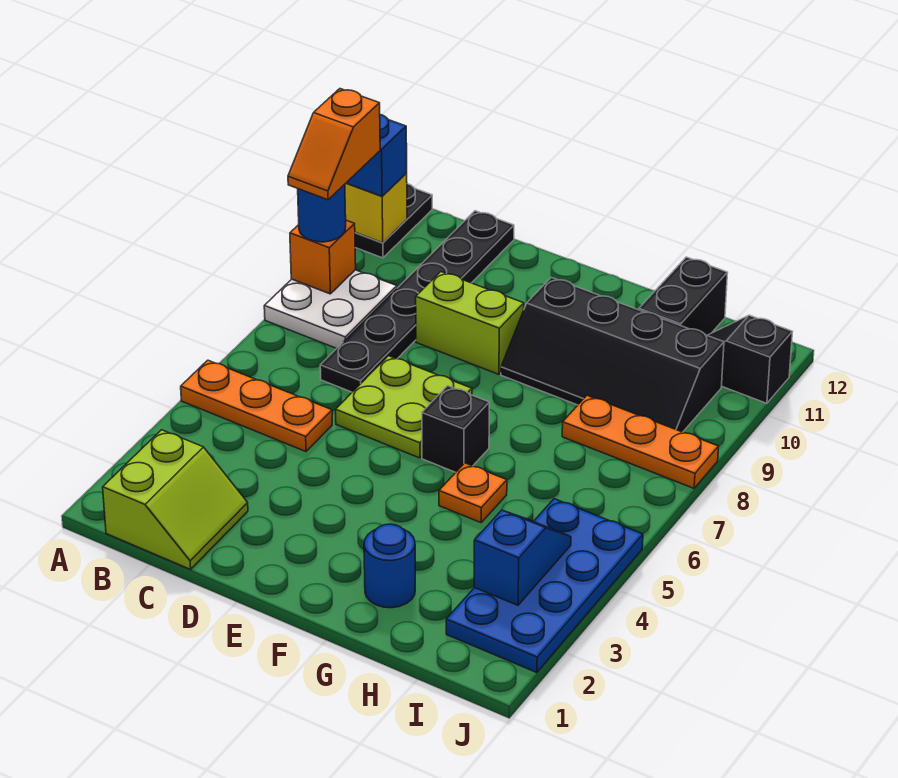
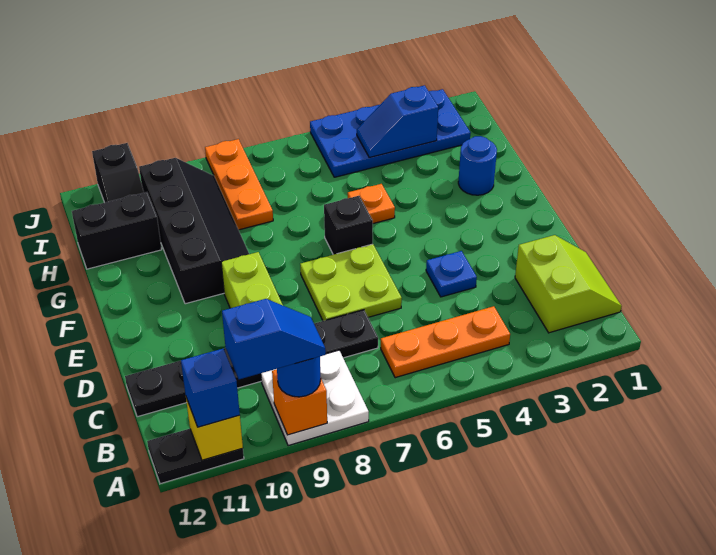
orange plate A5:C5 level 1 -> orange plate B4:B6 level 1
orange slope A9:A10 level 4 top 10 -> blue slope A9:A10 level 4 top 10
lime slope B1:C2 level 1 top B -> lime slope B1:C2 level 1 top 2
none -> blue plate D4 level 1

